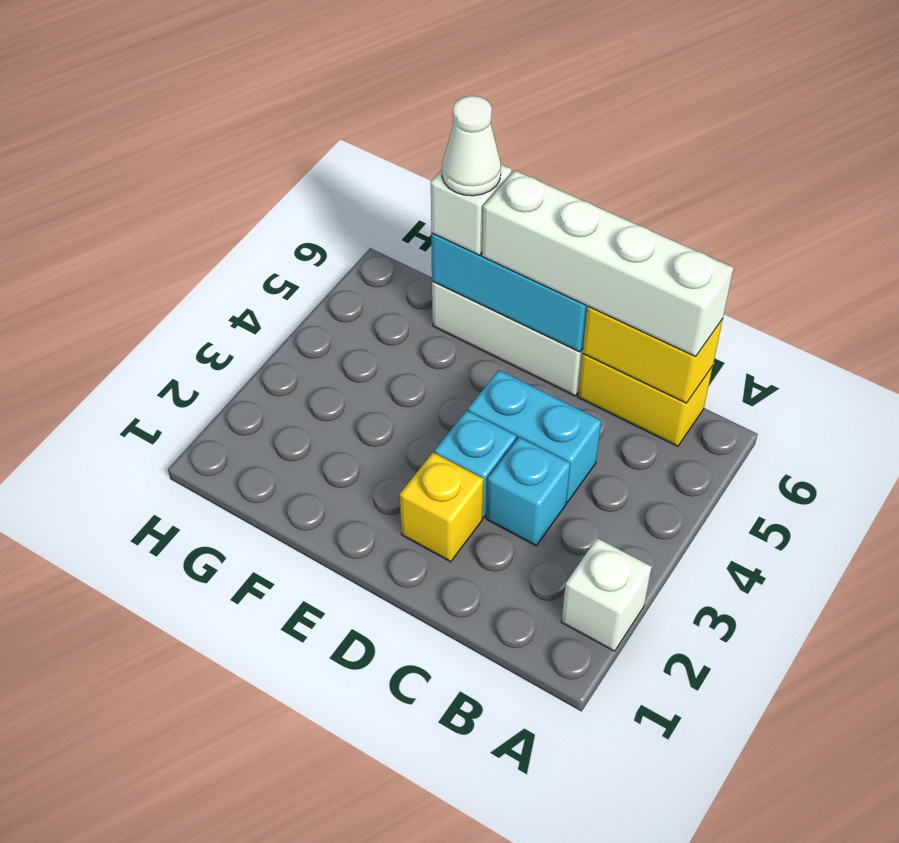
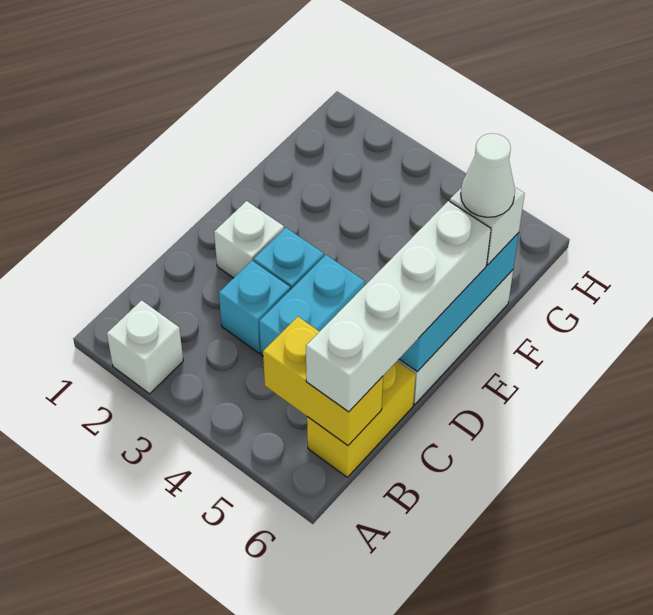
yellow brick B6:C6 level 2 -> yellow brick B5:B6 level 2
yellow brick D2 level 1 -> white brick D2 level 1

